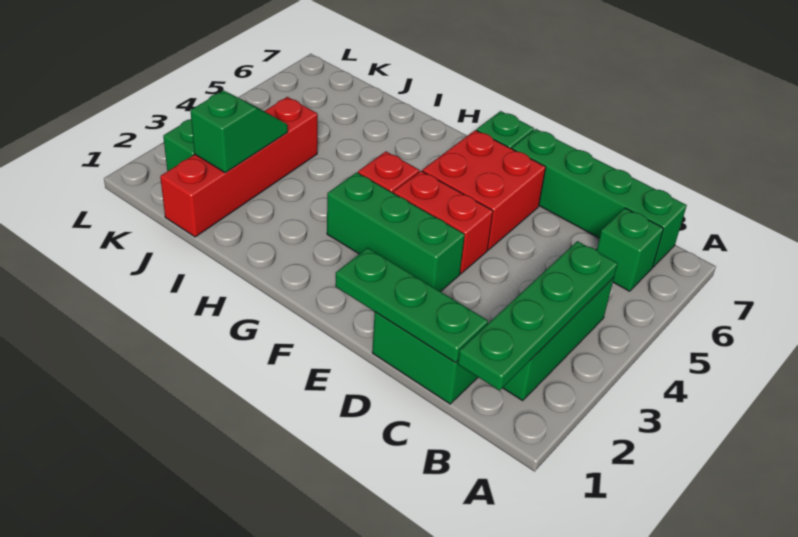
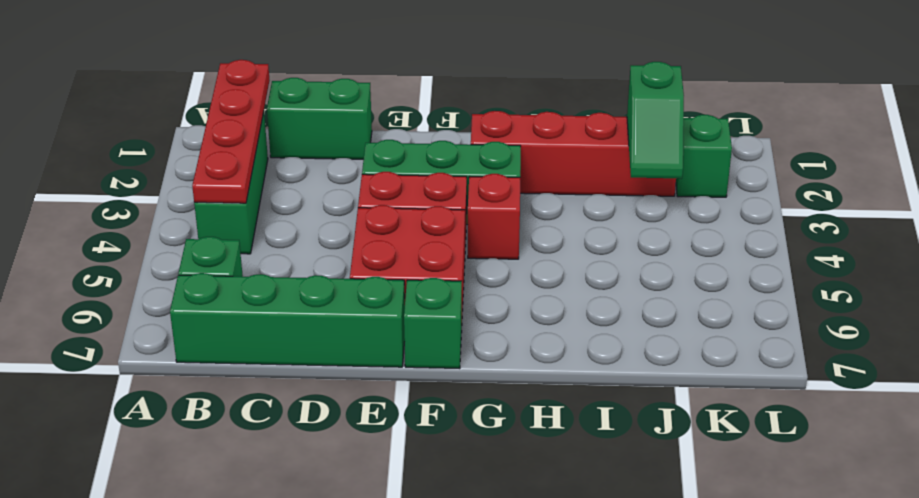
green plate B1:B4 level 2 -> red plate B1:B4 level 2
green plate C1:E1 level 2 -> none
red brick J1:J4 level 1 -> red brick G2:J2 level 1

